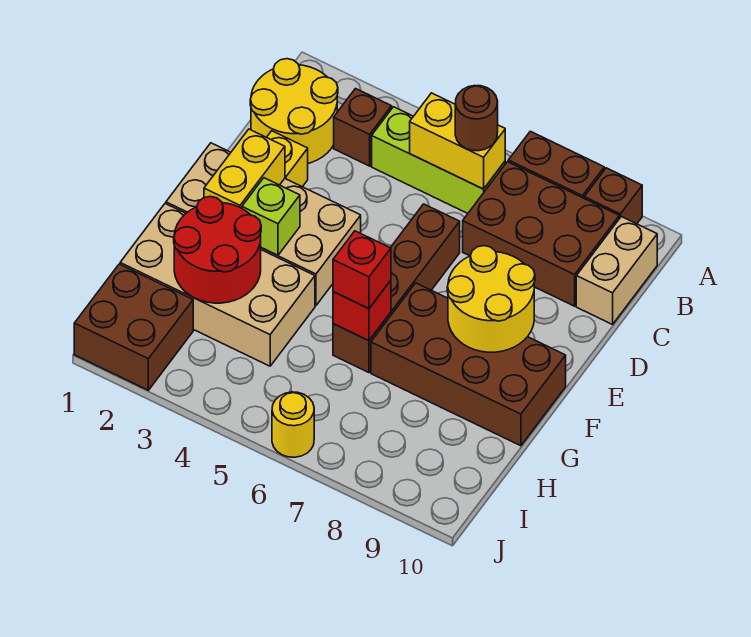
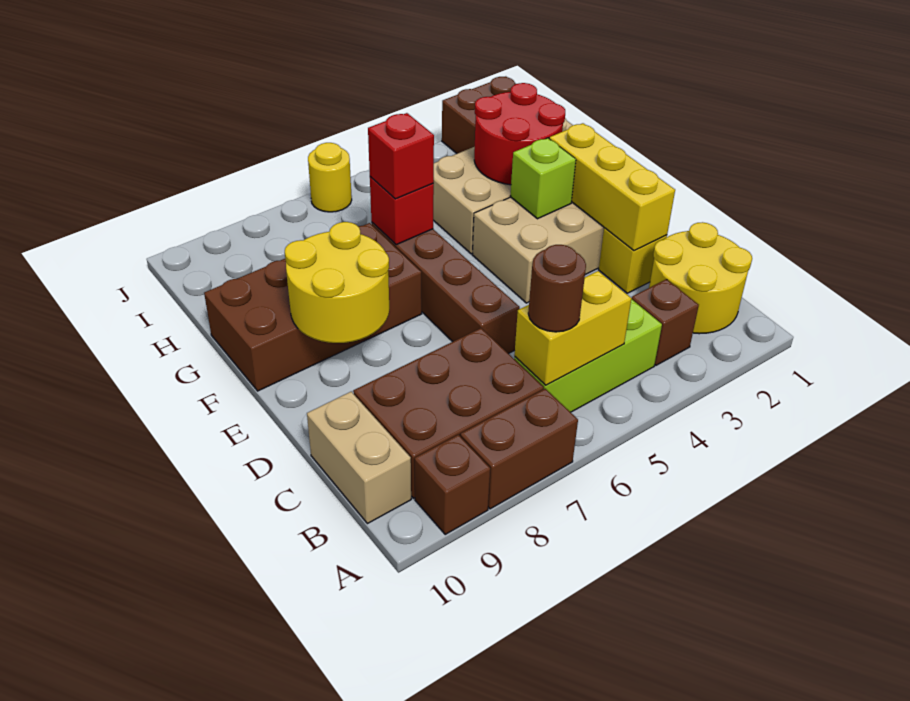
yellow brick E2:F2 level 2 -> yellow brick D2:F2 level 2

